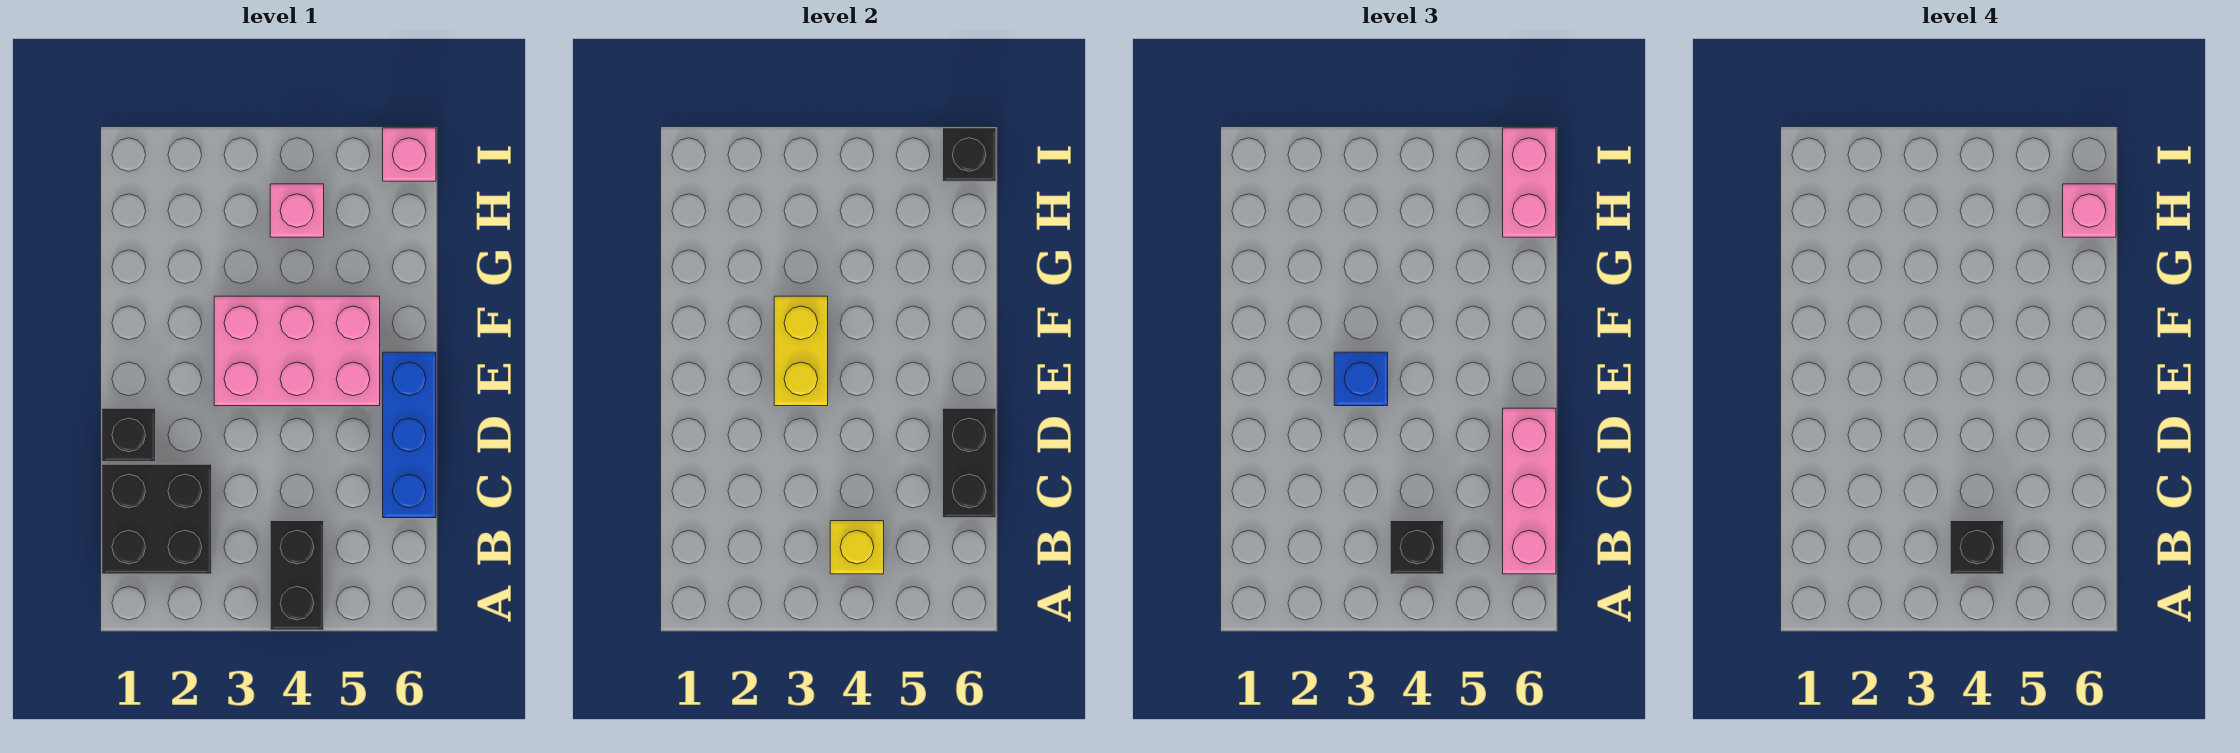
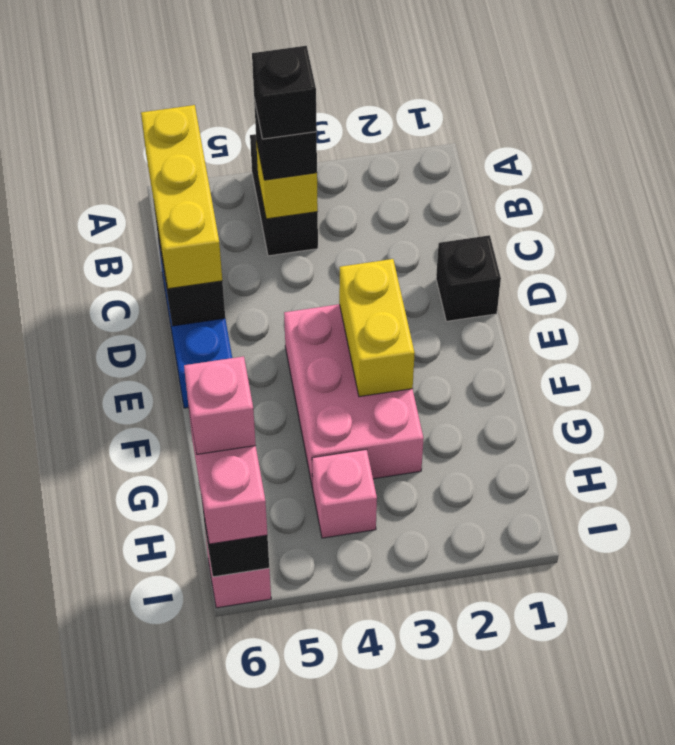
black brick B1:C2 level 1 -> none
pink brick B6:D6 level 3 -> yellow brick B6:D6 level 3
pink brick E3:F5 level 1 -> pink brick E3:G4 level 1
blue brick E3 level 3 -> none

